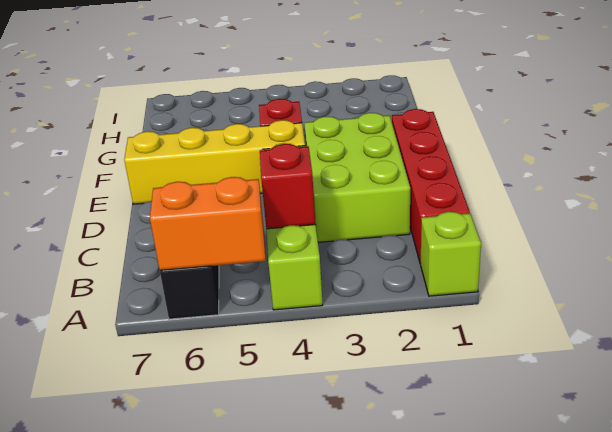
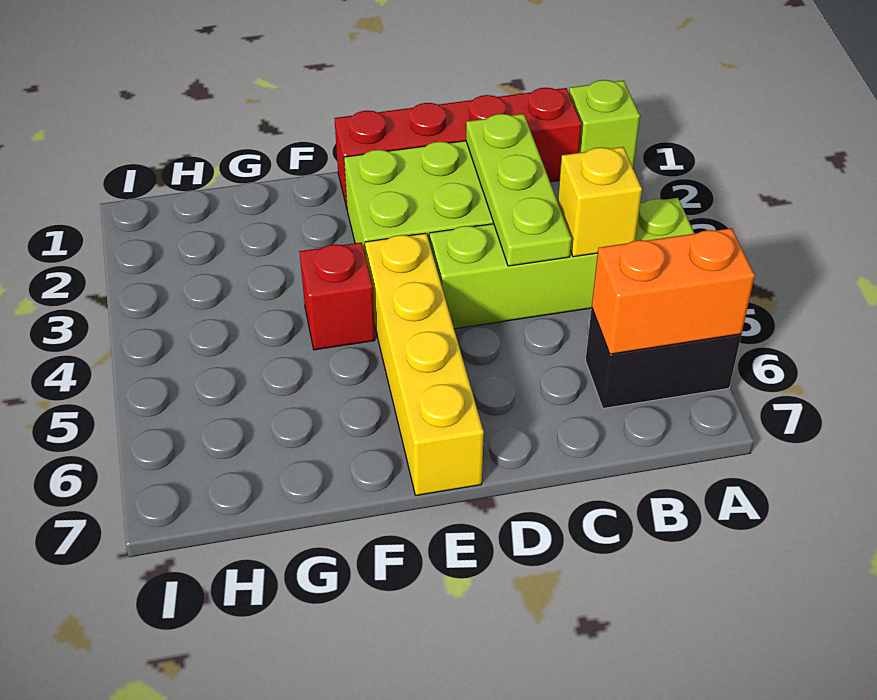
orange brick A5:A6 level 2 -> orange brick A6:B6 level 2
red brick B4 level 2 -> yellow brick B4 level 2
none -> lime plate C2:C4 level 2

